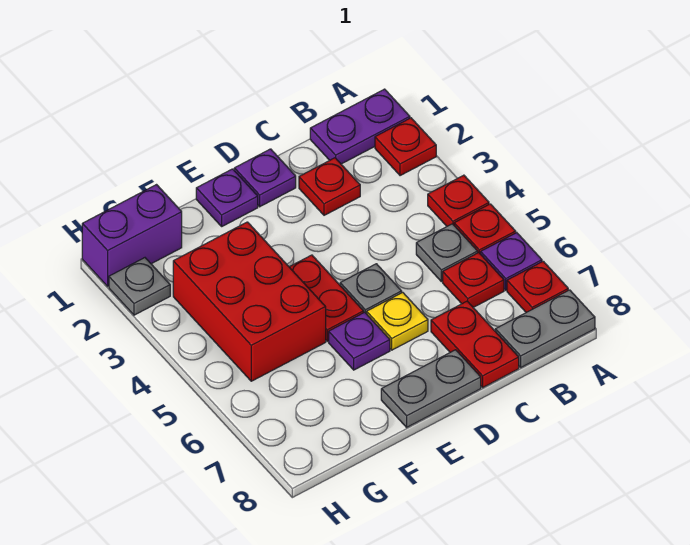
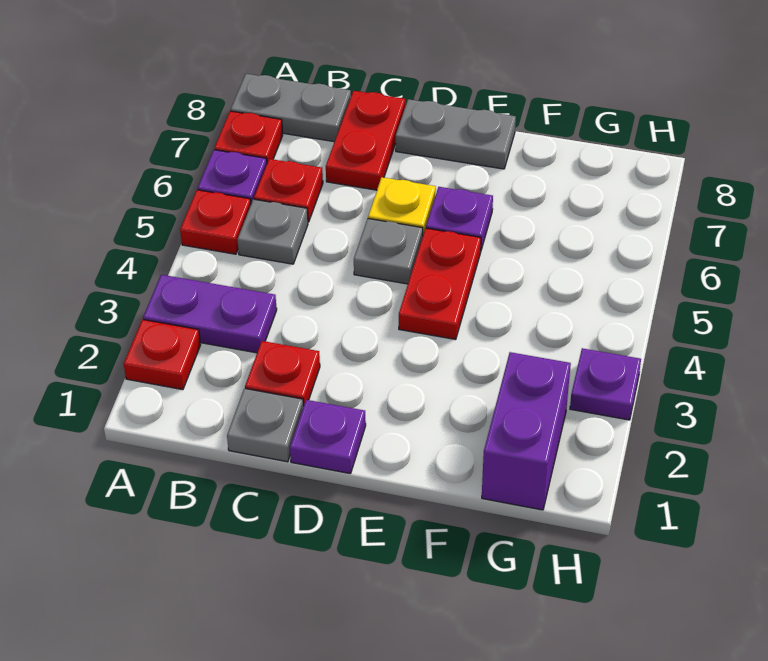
purple plate A1:B1 level 1 -> purple plate A3:B3 level 1
red plate A4 level 1 -> none
purple plate E1 level 1 -> purple plate H3 level 1
red brick F3:G5 level 1 -> none
purple brick G1:H1 level 1 -> purple brick G1:G2 level 1
grey plate H2 level 1 -> grey plate C1 level 1

